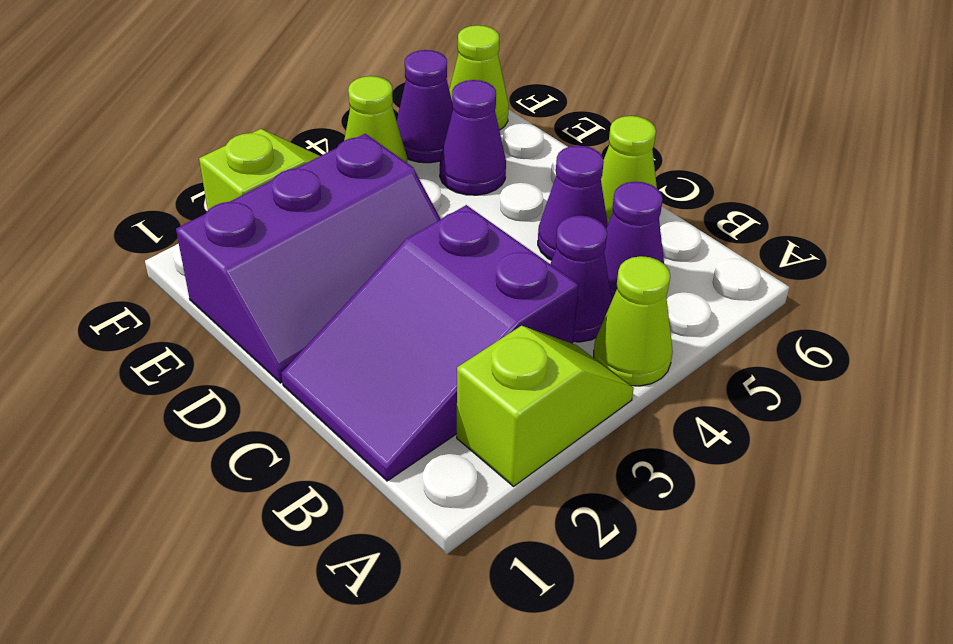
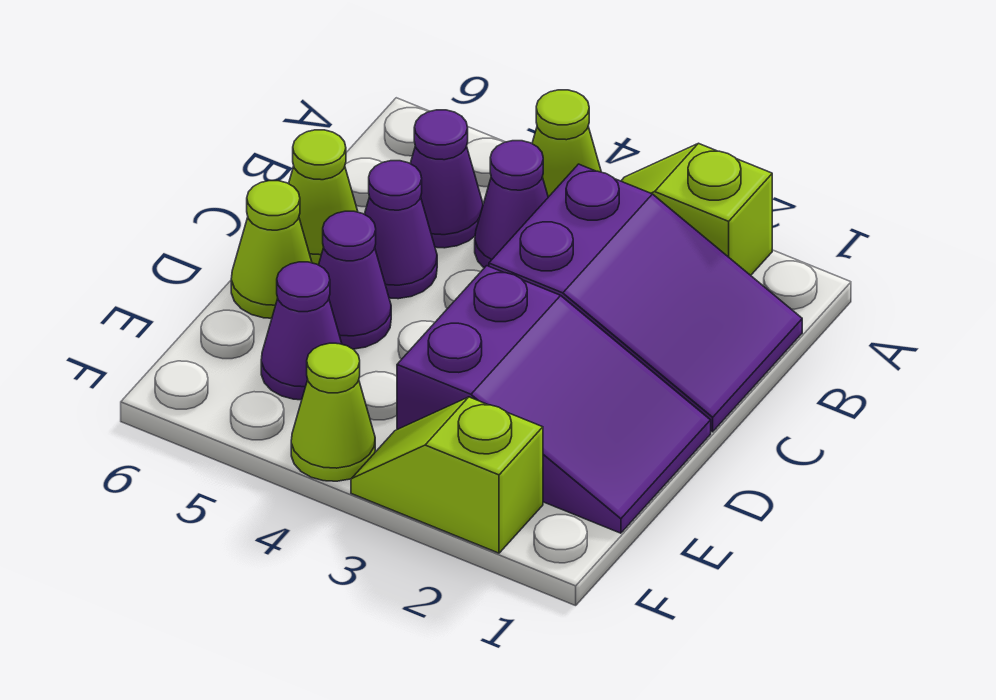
purple slope D1:E3 level 1 top E -> purple slope D1:E3 level 1 top 3
purple cone F5 level 1 -> purple cone D5 level 1
lime cone F6 level 1 -> lime cone D6 level 1

